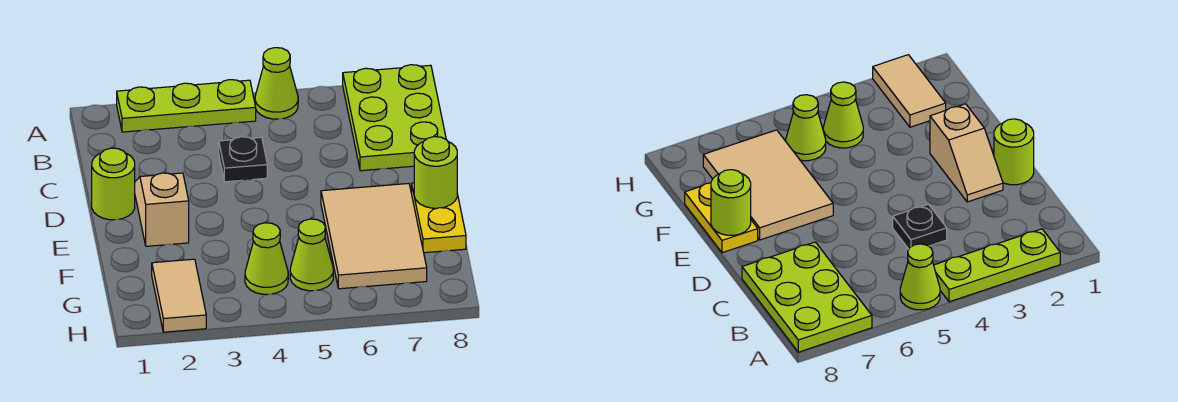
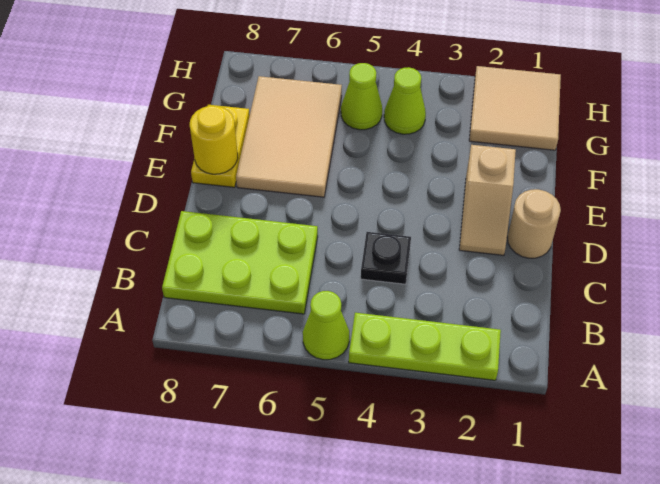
lime plate A7:C8 level 1 -> lime plate B6:C8 level 1
lime round brick D1 level 1 -> tan round brick D1 level 1
lime round brick E8 level 2 -> yellow round brick E8 level 2
tan tile G2:H2 level 1 -> tan tile G1:H2 level 1

